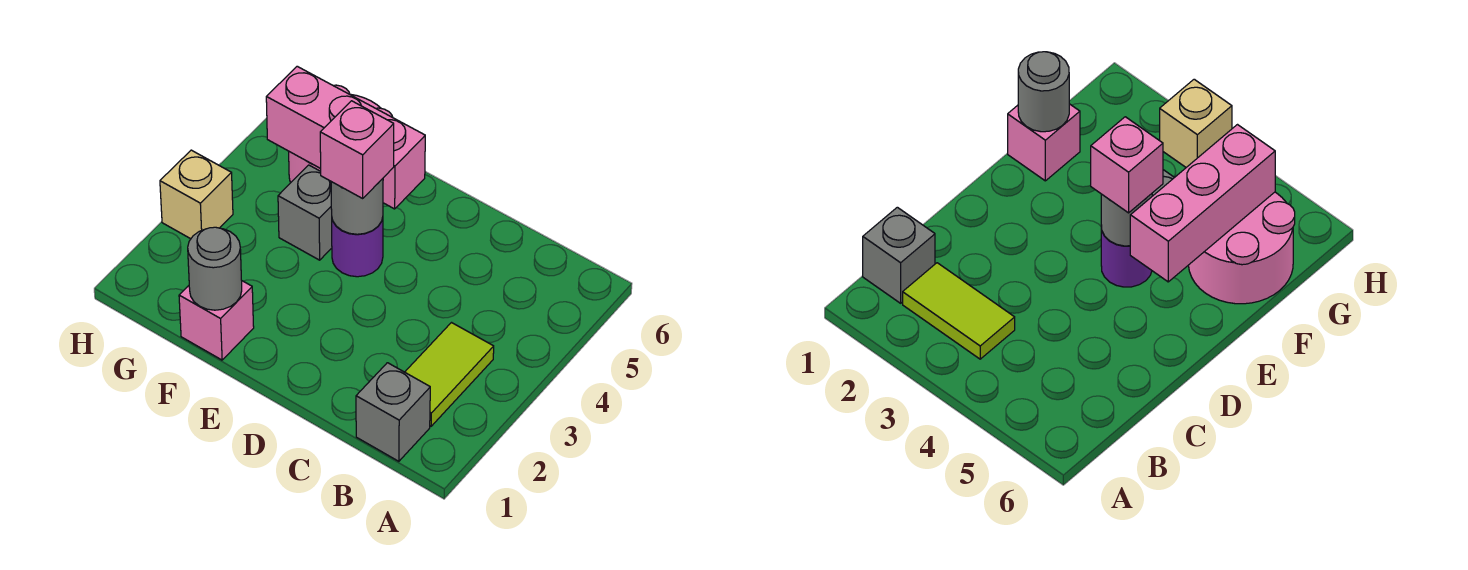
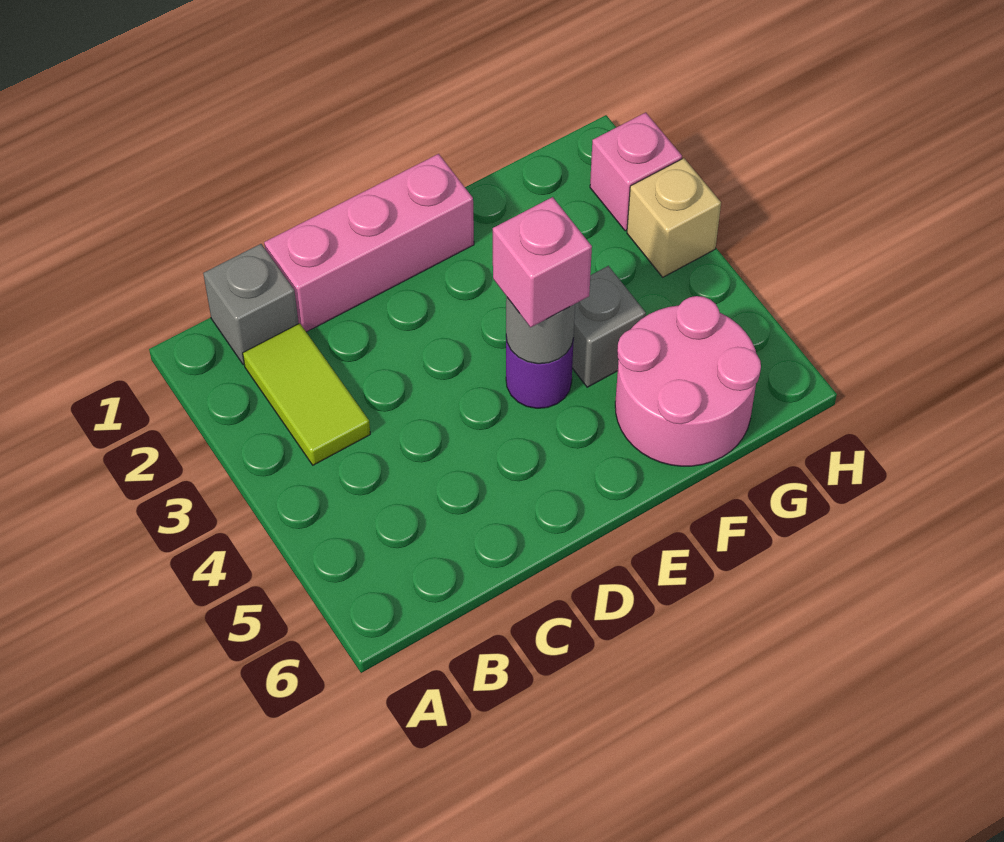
pink brick E5:G5 level 2 -> pink brick C1:E1 level 1
pink brick F1 level 1 -> pink brick H2 level 1
grey round brick F1 level 2 -> none

